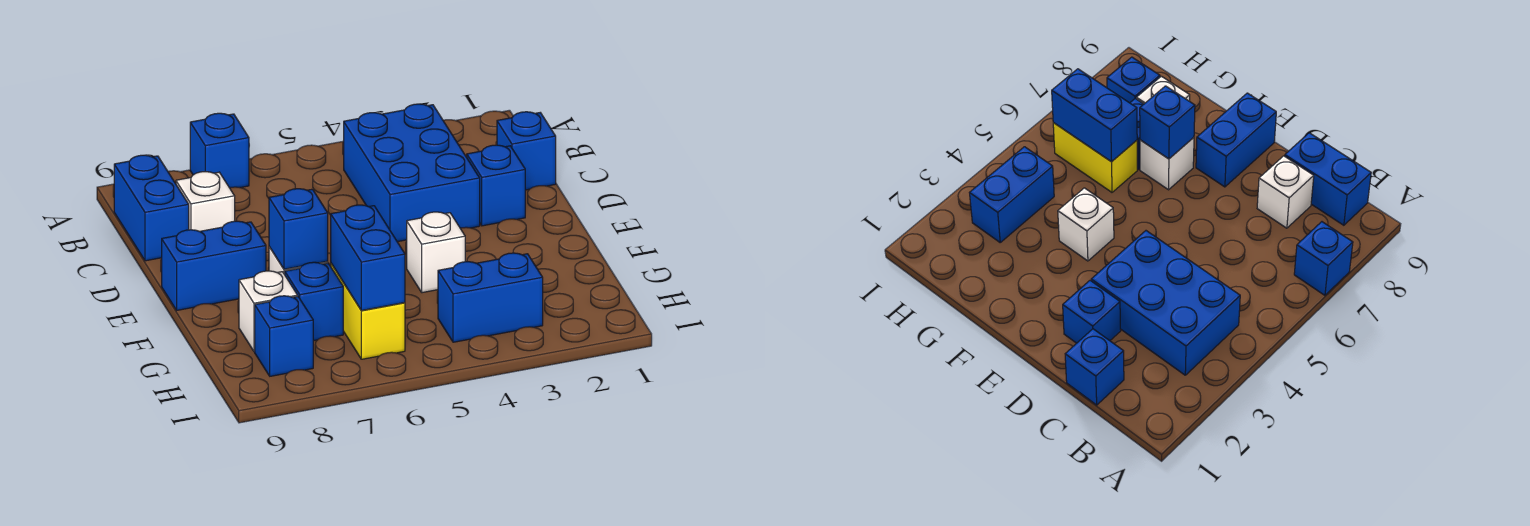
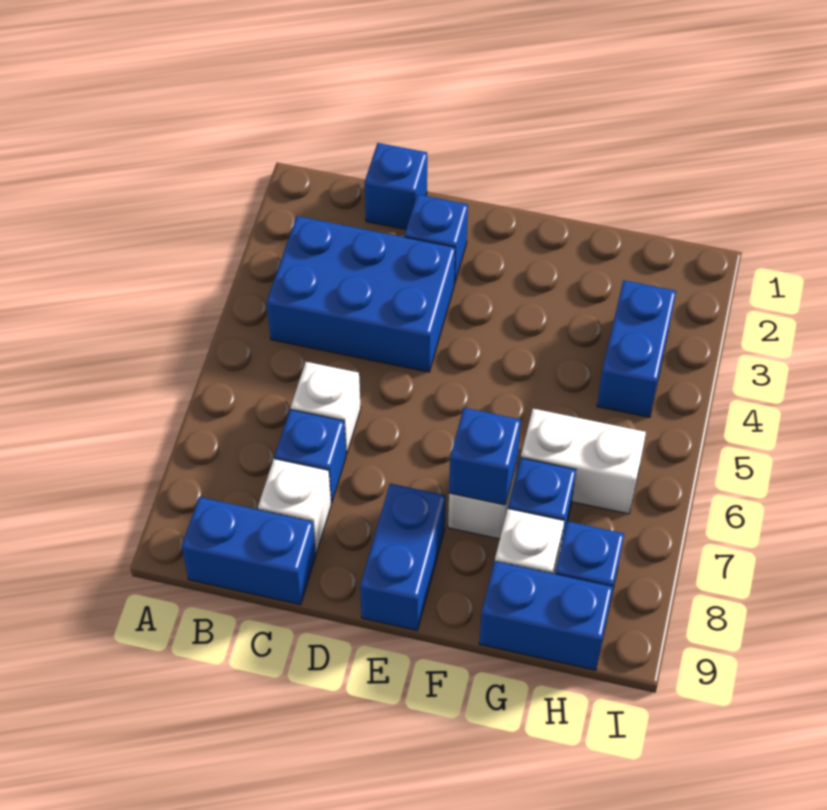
blue brick A7 level 1 -> blue brick C7 level 1
white brick F4 level 1 -> white brick C6 level 1
yellow brick G6:H6 level 1 -> white brick G6:H6 level 1
blue brick G6:H6 level 2 -> blue brick G9:H9 level 1

